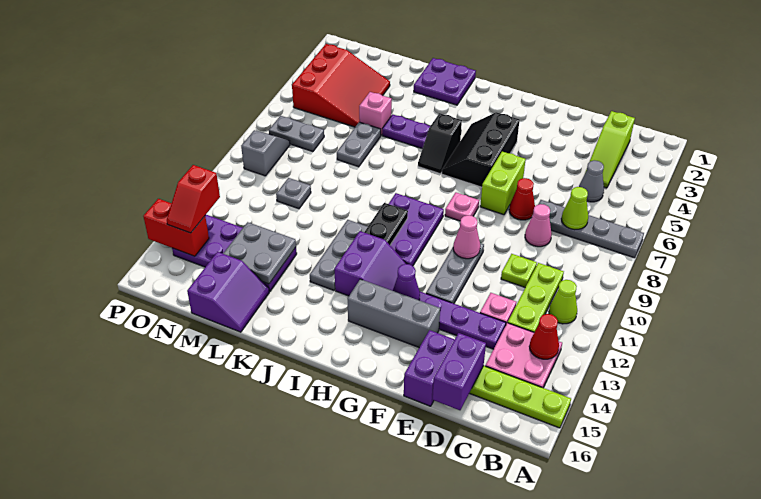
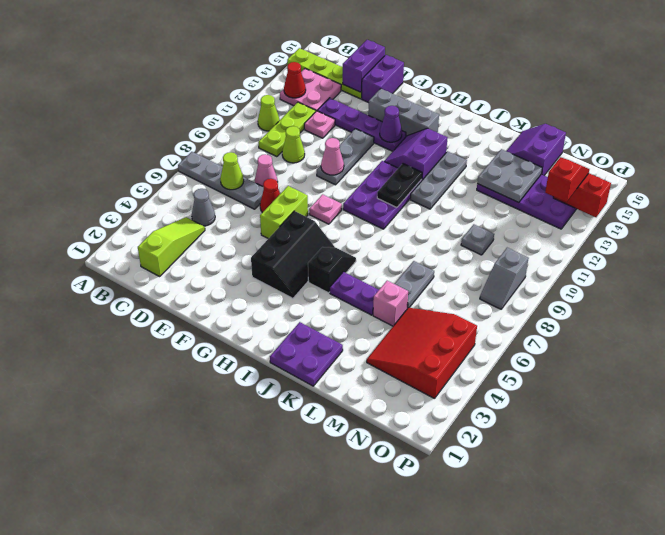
lime plate D10 level 1 -> lime cone D10 level 1
grey plate N7:O7 level 1 -> none

